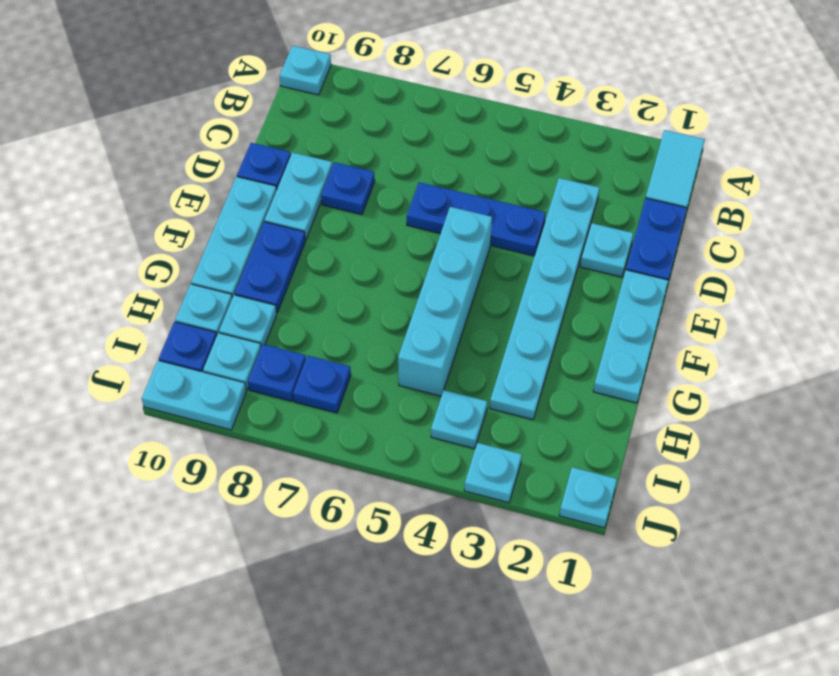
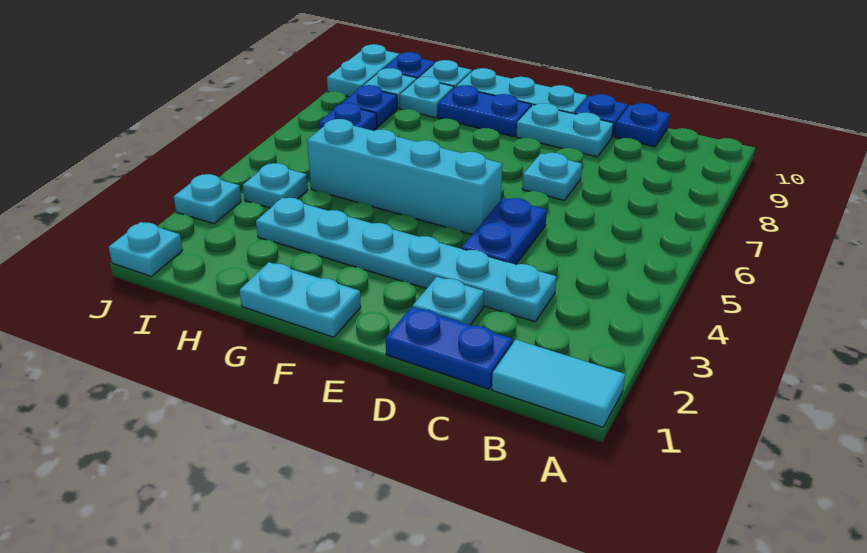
cyan plate A10 level 1 -> cyan plate D7 level 1
blue plate D4:D6 level 1 -> blue plate D4:D5 level 1
blue plate D8 level 1 -> blue plate C10 level 1
cyan plate E1:G1 level 1 -> cyan plate F1:G1 level 1

